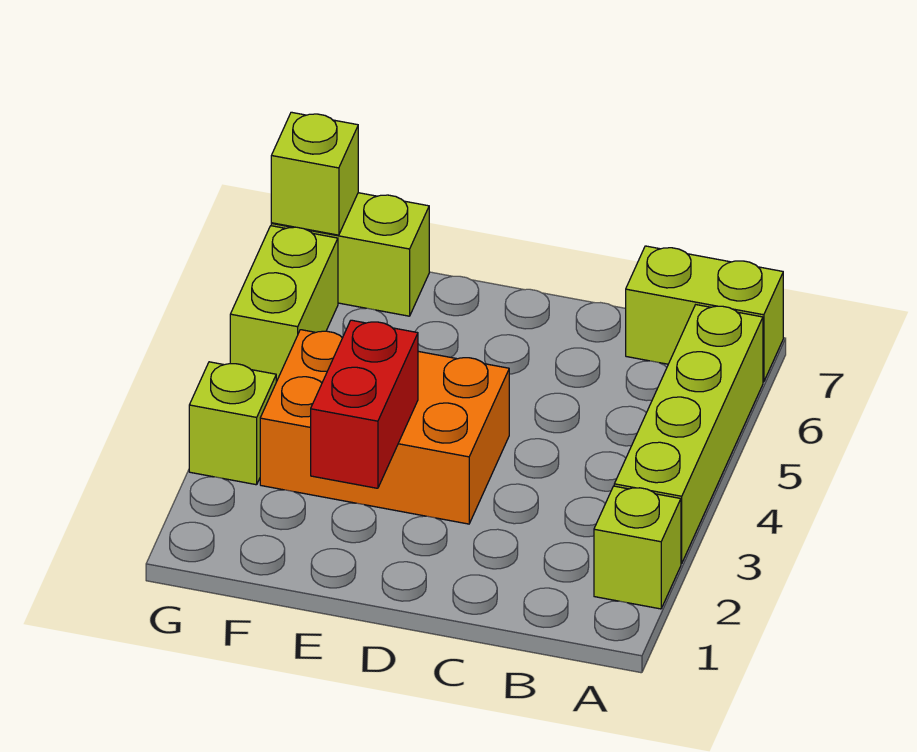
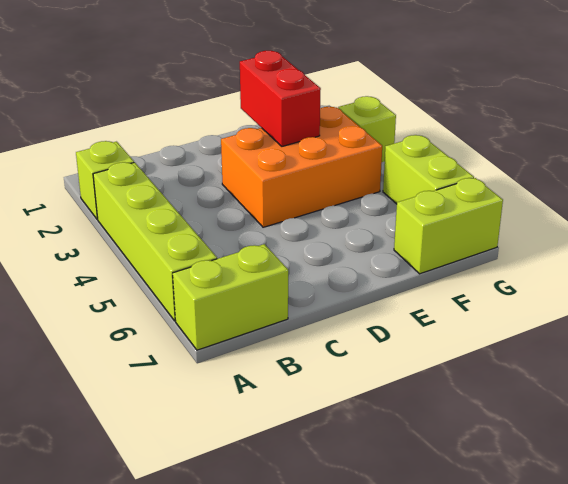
lime brick G7 level 2 -> none

